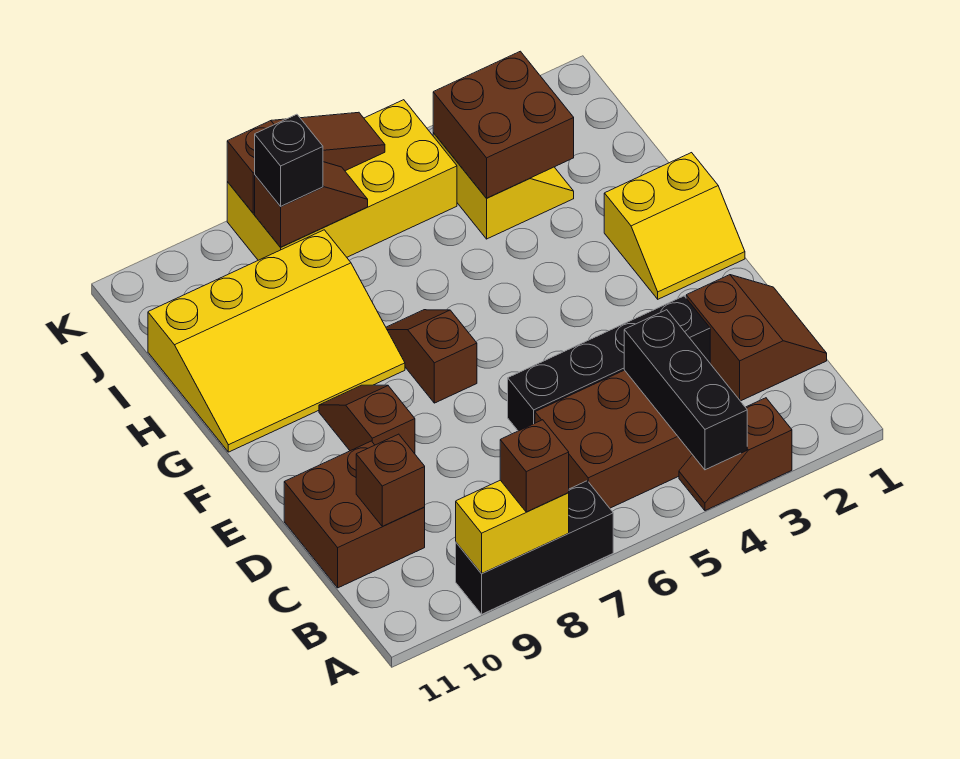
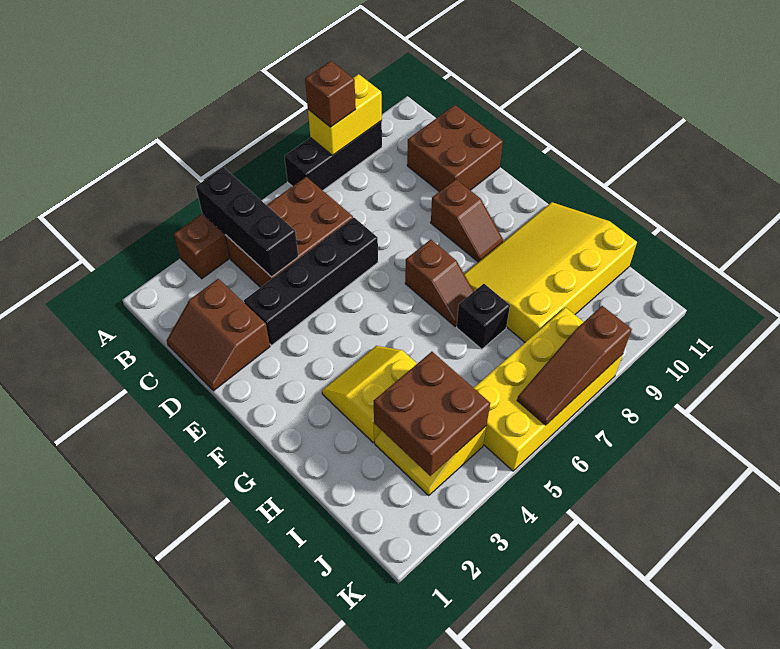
brown brick C10 level 2 -> none
yellow slope F1:G2 level 1 top G -> yellow slope G3:H4 level 1 top H
brown slope J7:J8 level 2 top 8 -> none
black brick J8 level 3 -> black brick H7 level 1

